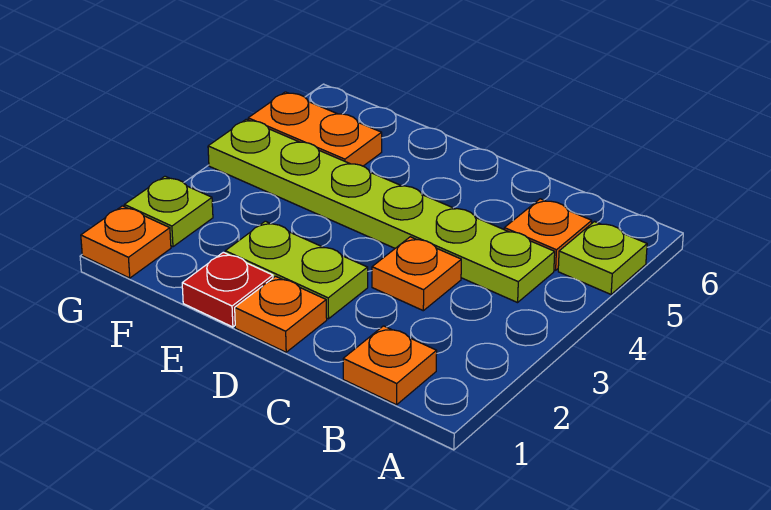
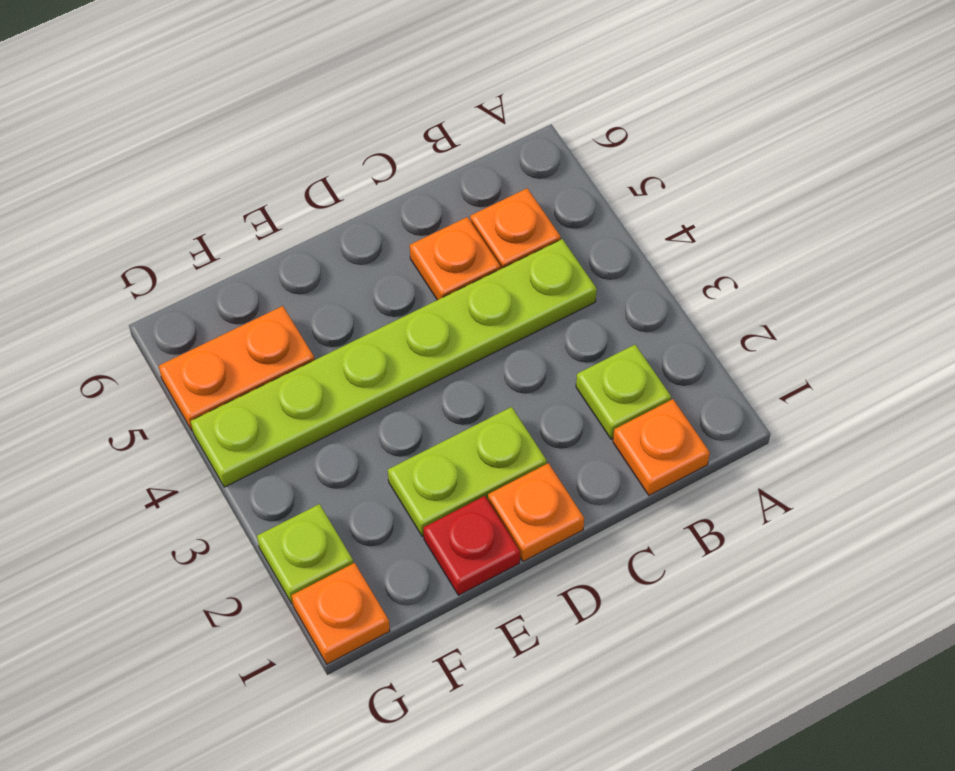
lime plate A5 level 1 -> lime plate B2 level 1
orange plate C3 level 1 -> orange plate C5 level 1

